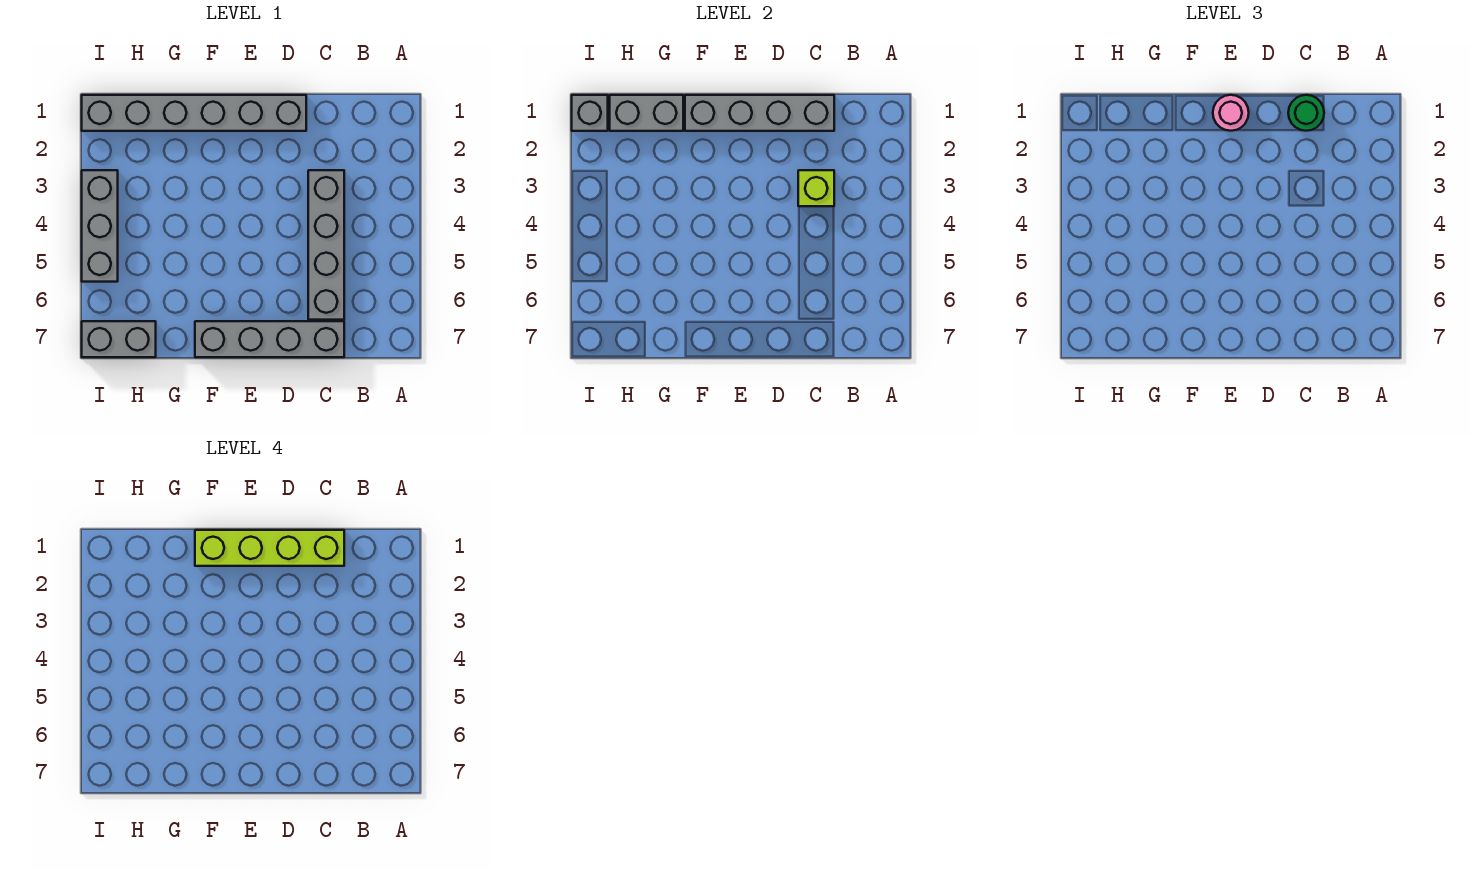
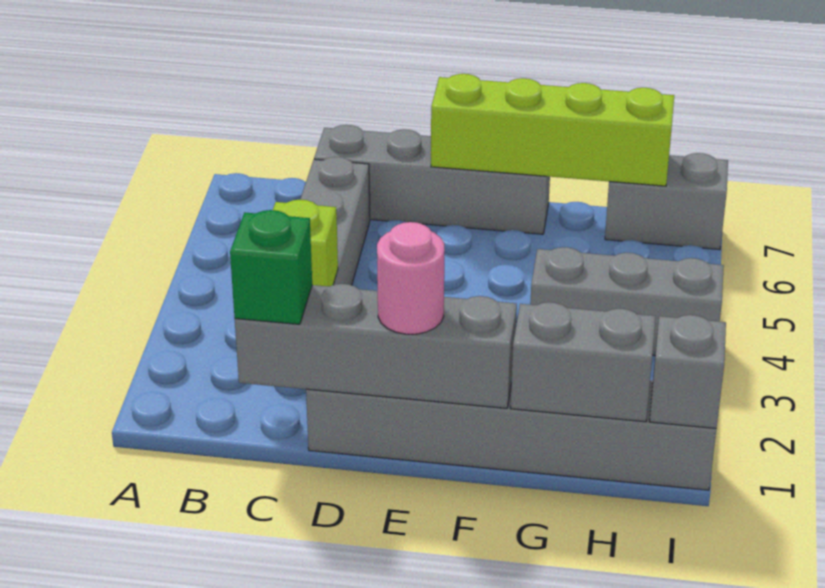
green round brick C1 level 3 -> green brick C1 level 3
lime brick C1:F1 level 4 -> lime brick E7:H7 level 2
grey brick I3:I5 level 1 -> grey brick G4:I4 level 1

